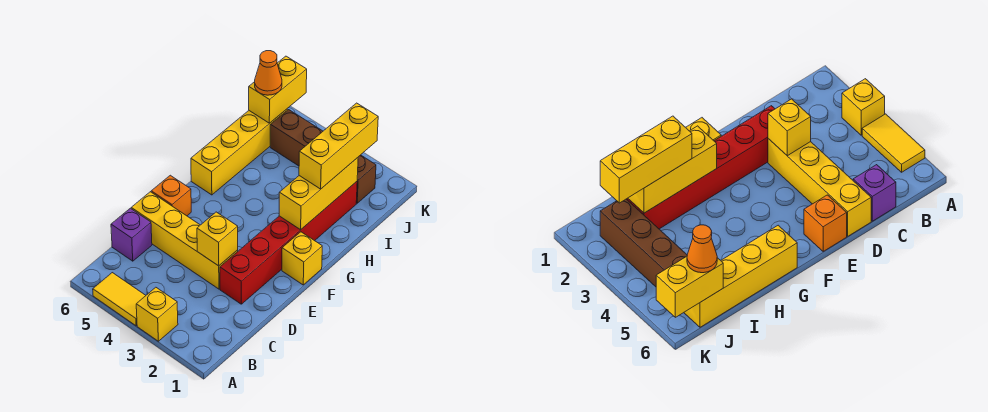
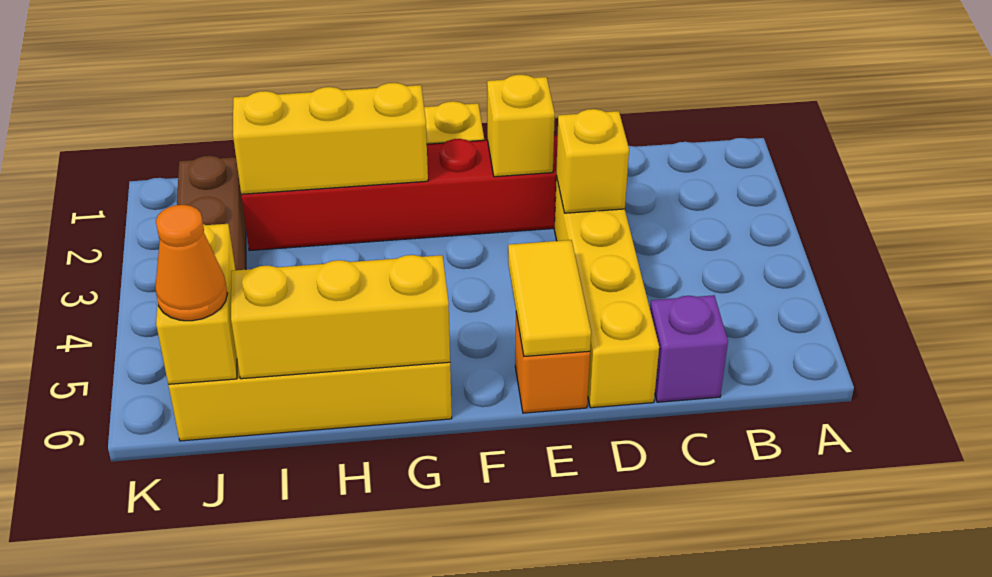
yellow brick A3 level 1 -> yellow brick E2 level 2
yellow tile A4:A5 level 1 -> yellow tile E5:E6 level 2
yellow brick H2:J2 level 3 -> yellow brick G6:I6 level 2
yellow brick J6:K6 level 2 -> yellow brick J5:J6 level 2

